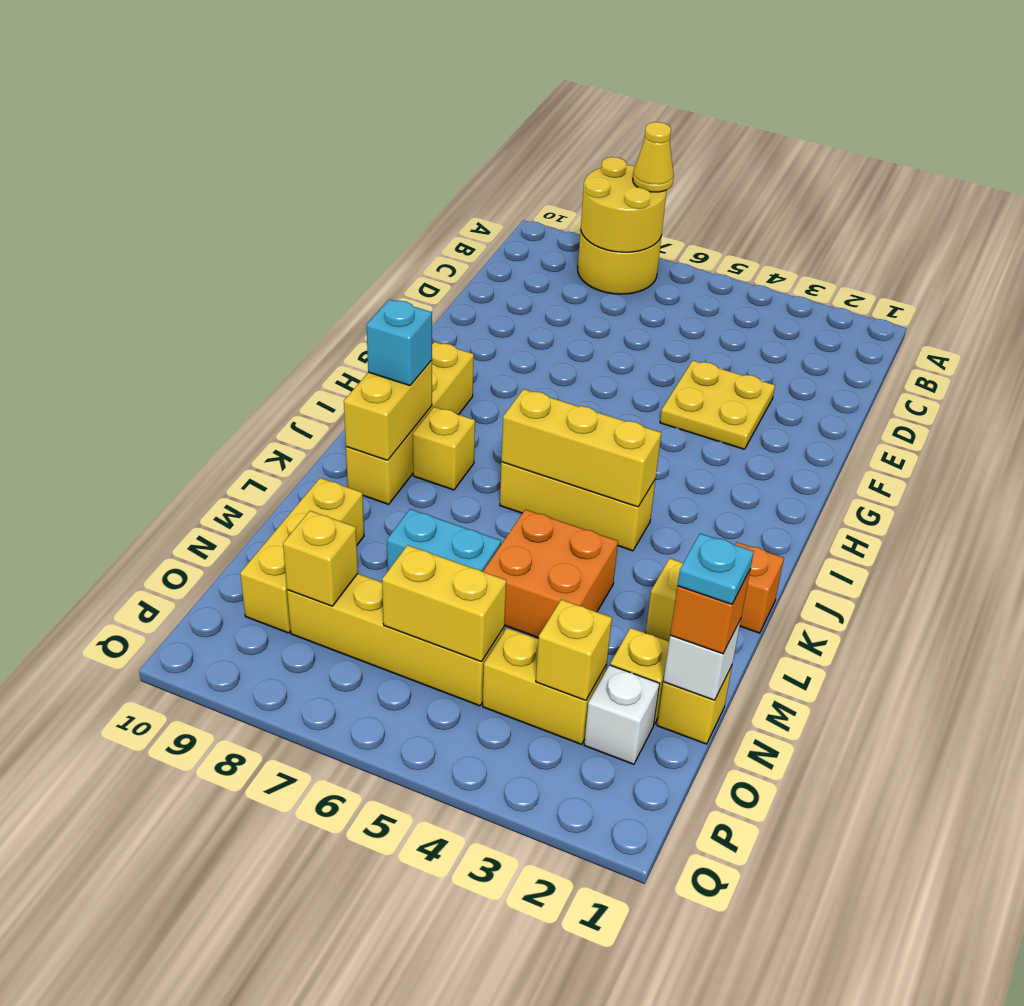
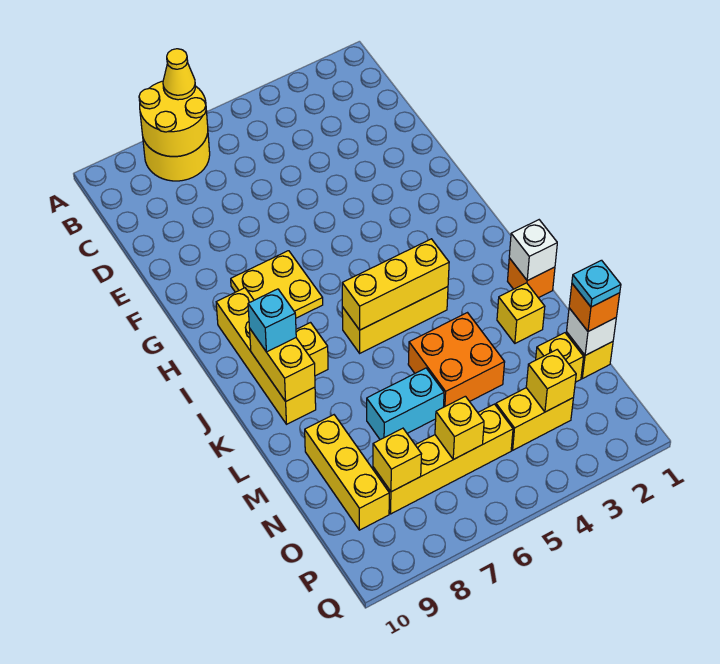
yellow plate E3:F4 level 1 -> yellow plate G7:H8 level 1
white brick O2 level 1 -> white brick K1 level 2
yellow brick O5:O6 level 2 -> yellow brick O6 level 2

